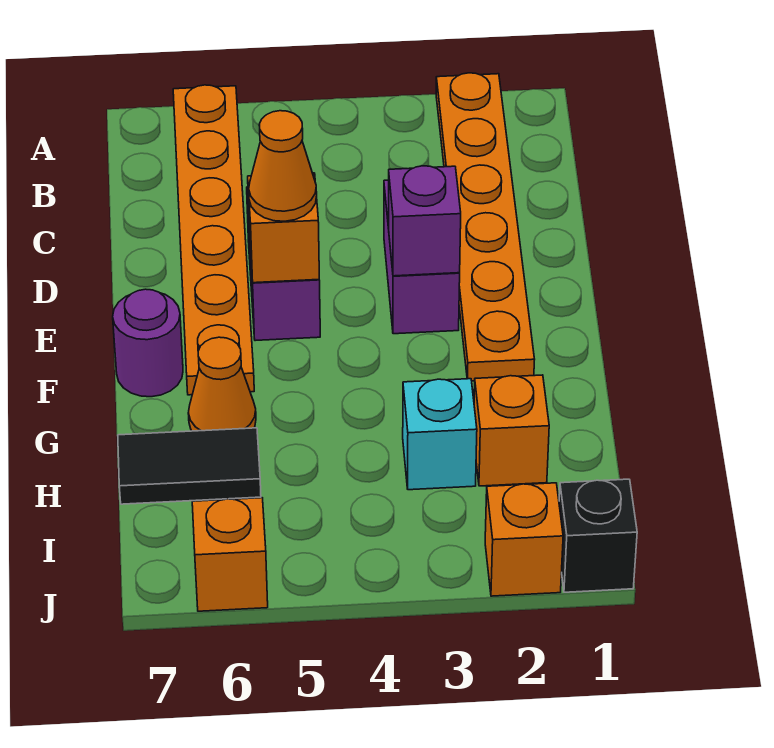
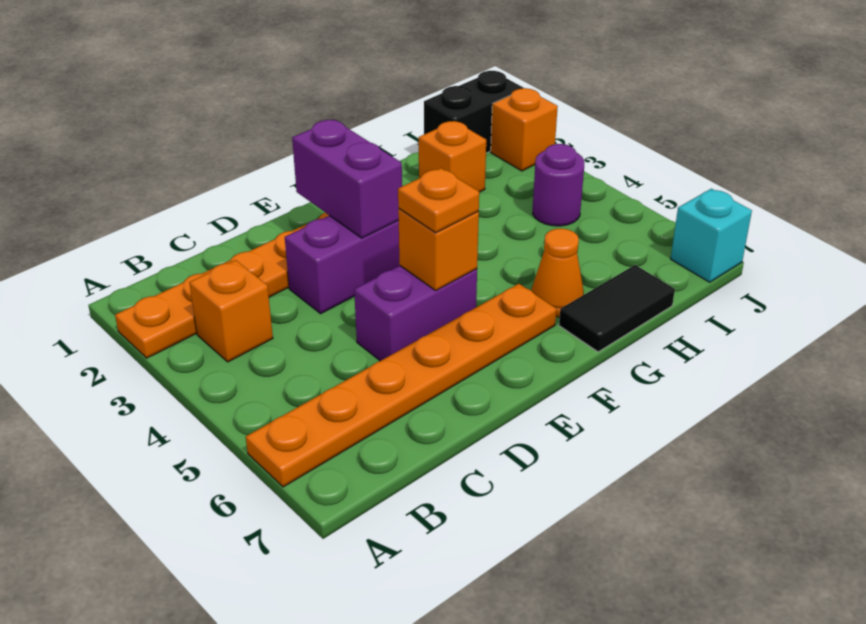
purple brick E3 level 2 -> purple brick E2:E3 level 2
orange cone E5 level 3 -> orange plate E5 level 3
purple round brick F7 level 1 -> purple round brick I4 level 1
cyan brick H3 level 1 -> cyan brick J7 level 1
black tile H6:H7 level 1 -> black tile G7:H7 level 1
black brick J1 level 1 -> black brick I1:J1 level 1
orange brick J6 level 1 -> orange brick B3 level 1

